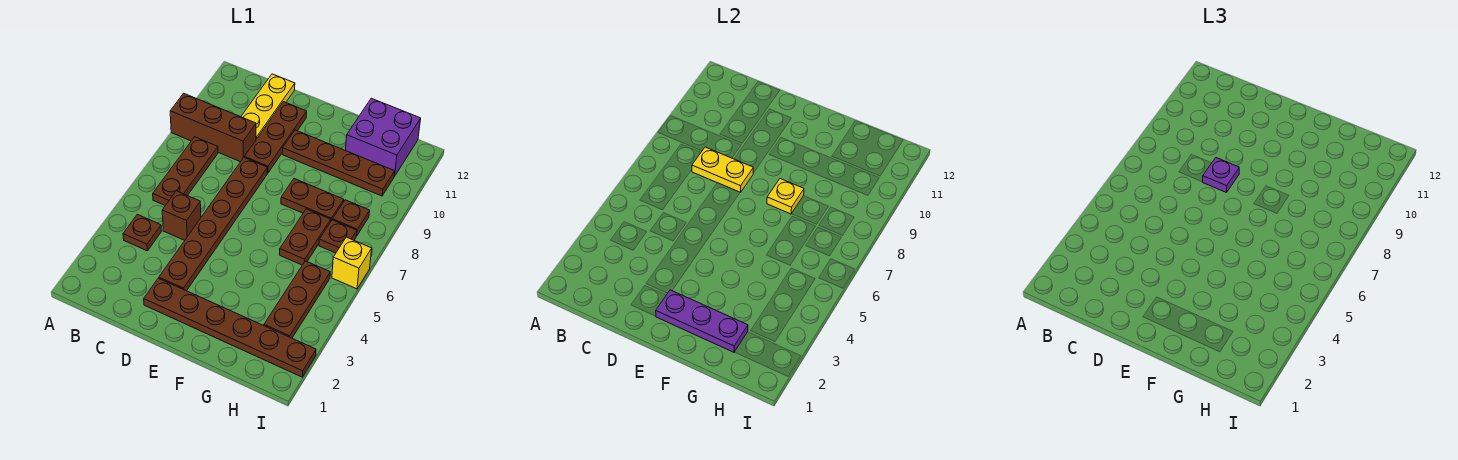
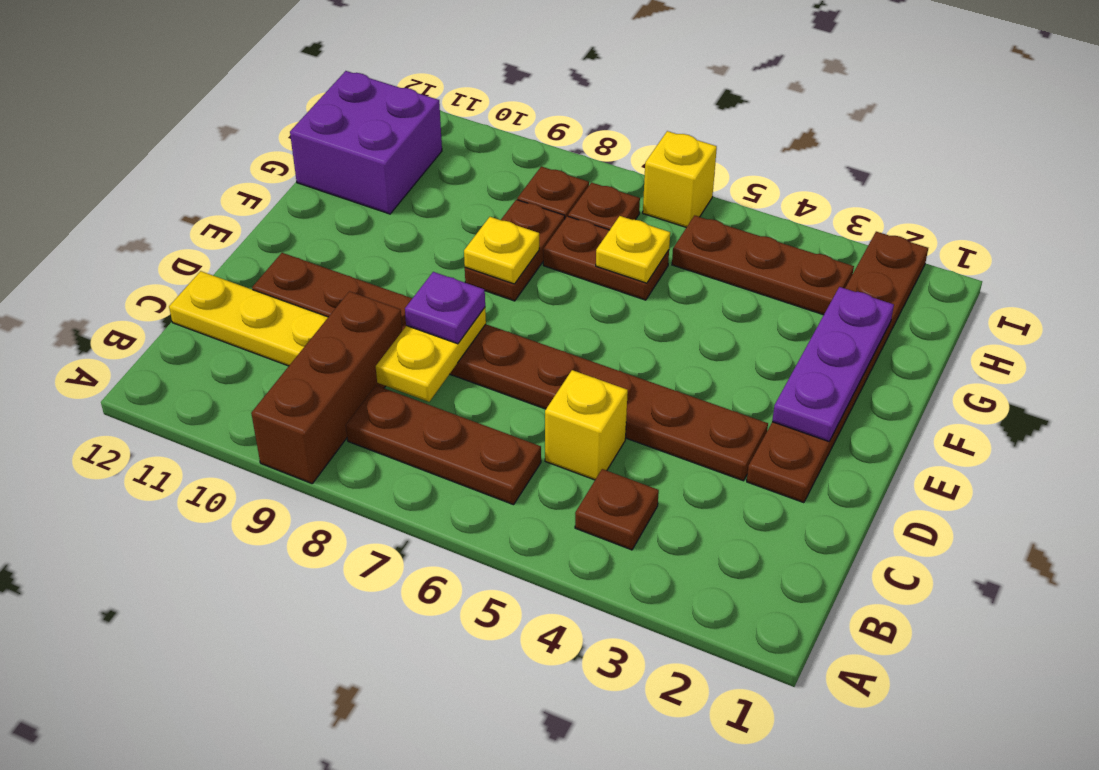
brown brick C5 level 1 -> yellow brick C5 level 1
brown plate E10:H10 level 1 -> none
none -> yellow plate G6 level 2

